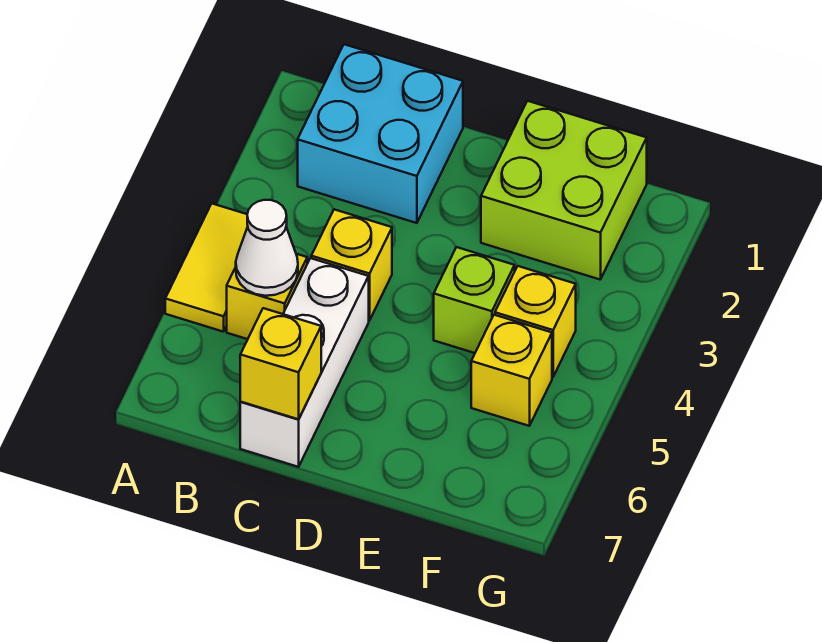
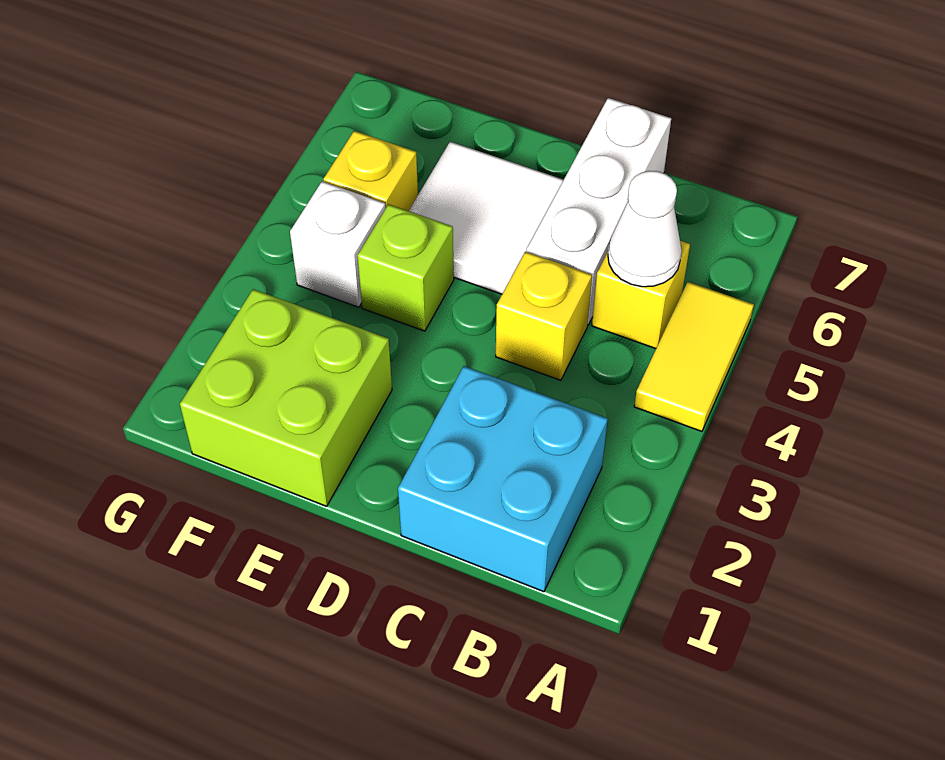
yellow brick C7 level 2 -> none
none -> white tile D5:E6 level 1
yellow brick F4 level 1 -> white brick F4 level 1

